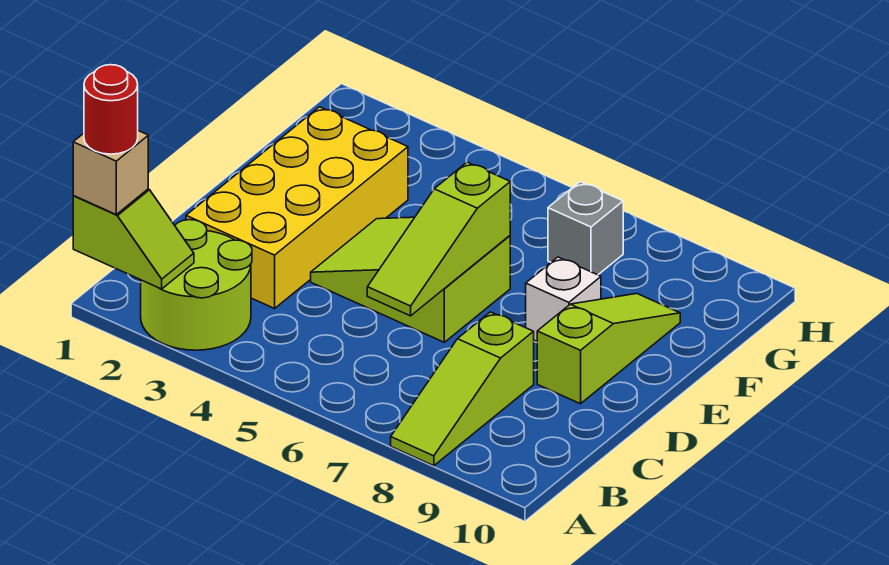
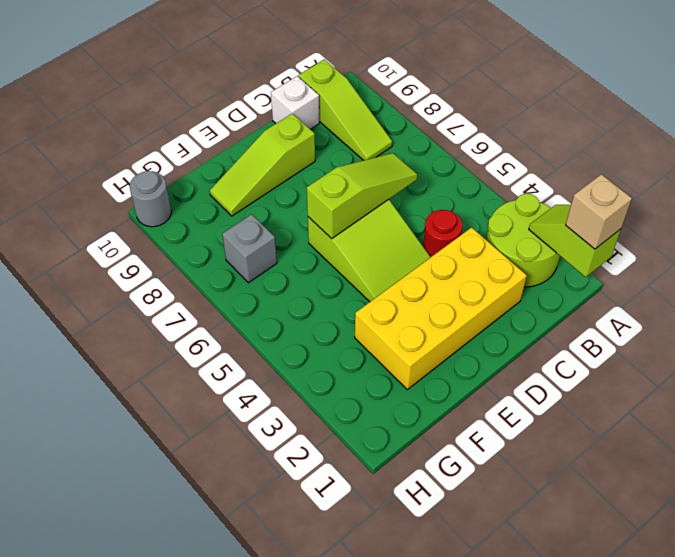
red round brick A1 level 4 -> red round brick C4 level 1
lime slope A8:C8 level 1 top C -> lime slope B8:B10 level 1 top 10
white brick E8 level 1 -> white brick C10 level 1
none -> grey round brick H10 level 1

